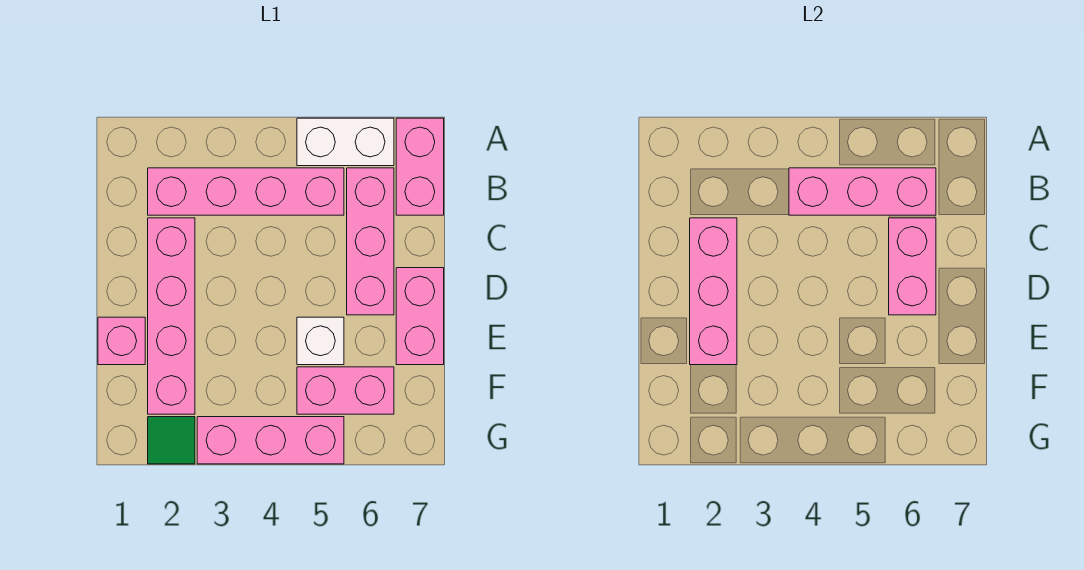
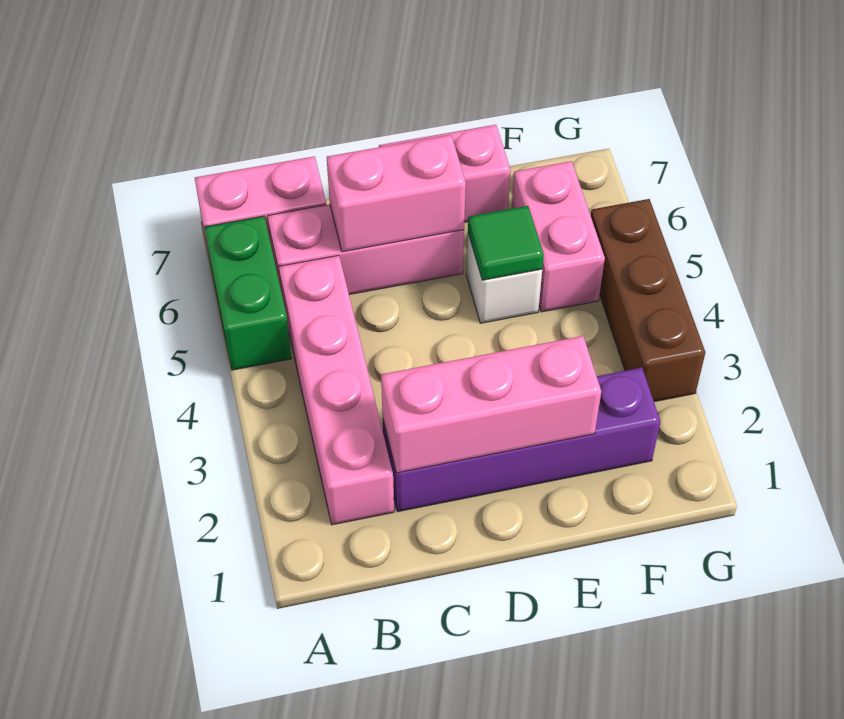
white brick A5:A6 level 1 -> green brick A5:A6 level 1
pink brick B4:B6 level 2 -> none
pink brick C2:F2 level 1 -> purple brick C2:F2 level 1
pink brick E1 level 1 -> none
green tile G2 level 1 -> green tile E5 level 2
pink brick G3:G5 level 1 -> brown brick G3:G5 level 1

